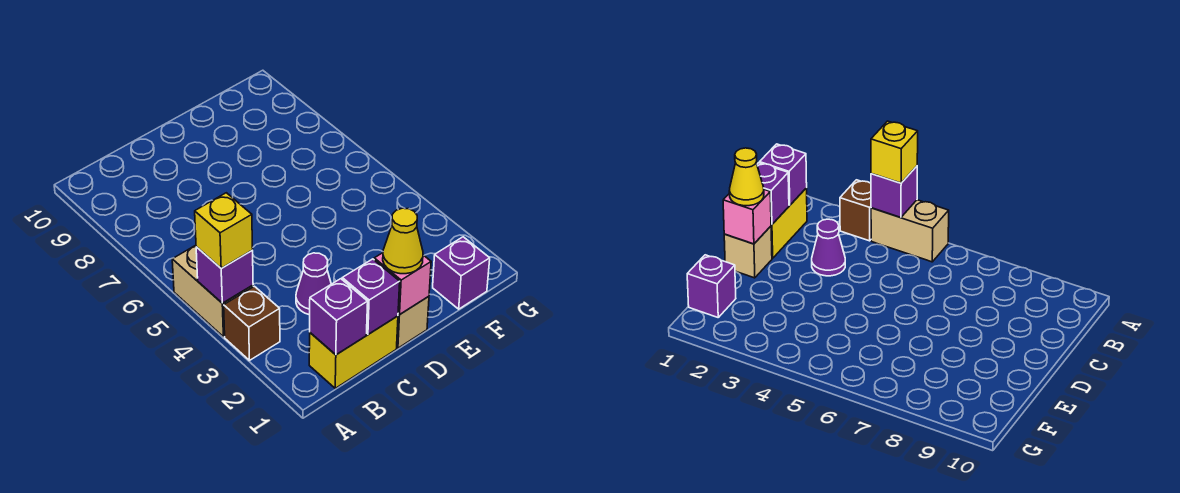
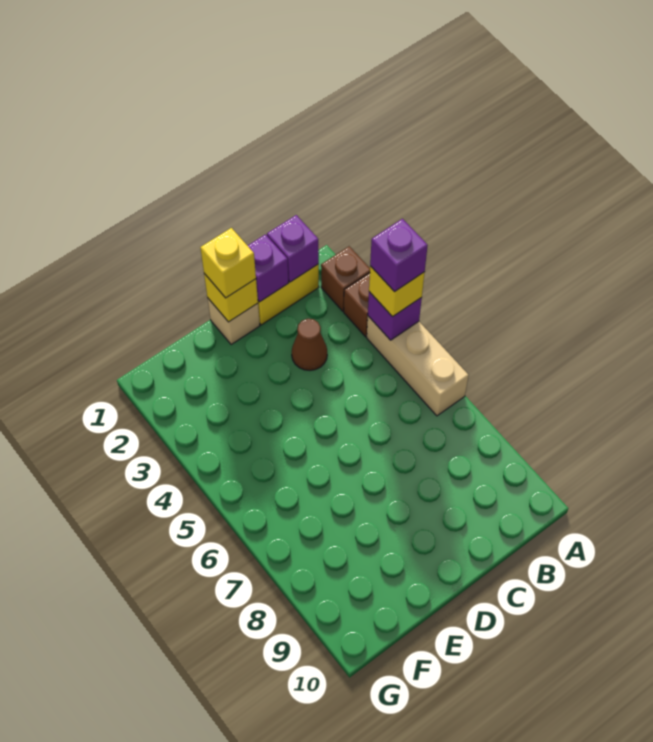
none -> brown brick A2 level 1
tan brick A4:A5 level 1 -> tan brick A4:A6 level 1
purple cone C3 level 1 -> brown cone C3 level 1
pink brick D1 level 2 -> yellow brick D1 level 2
yellow cone D1 level 3 -> yellow brick D1 level 3
purple brick F1 level 1 -> purple brick A4 level 4

